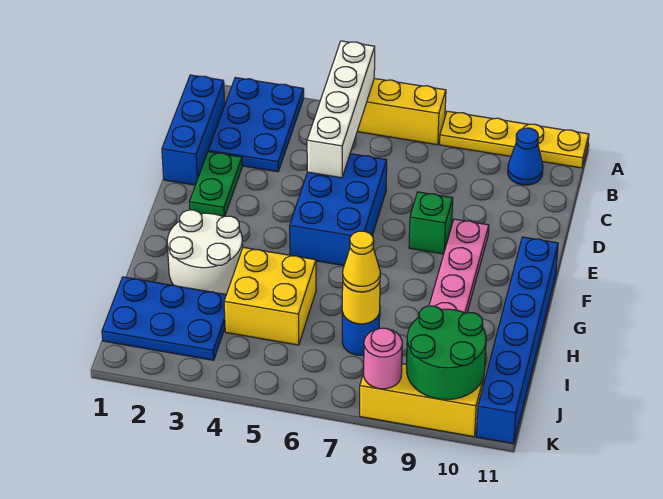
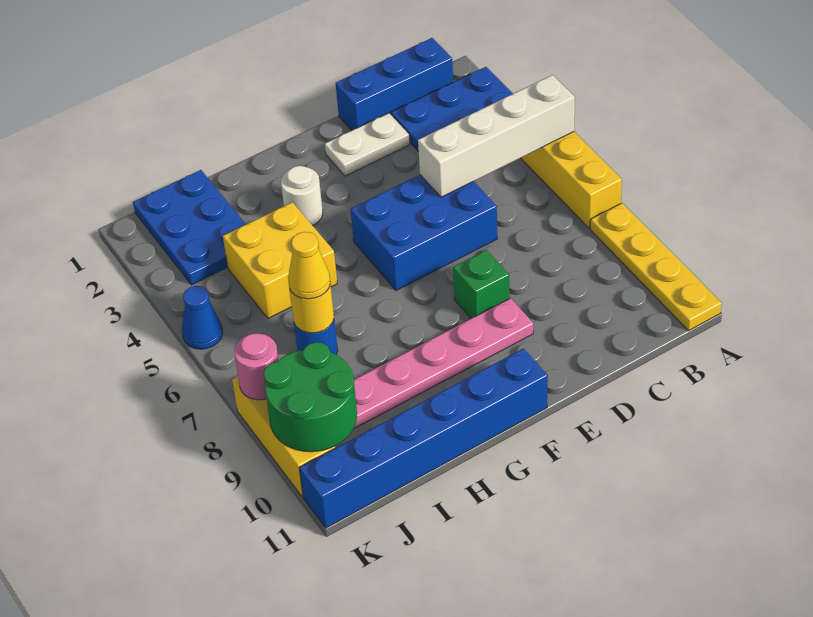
blue cone B10 level 1 -> blue cone K5 level 1
green plate D2:E2 level 1 -> white plate D2:E2 level 1
white round brick G2:H3 level 1 -> white round brick G3 level 1

